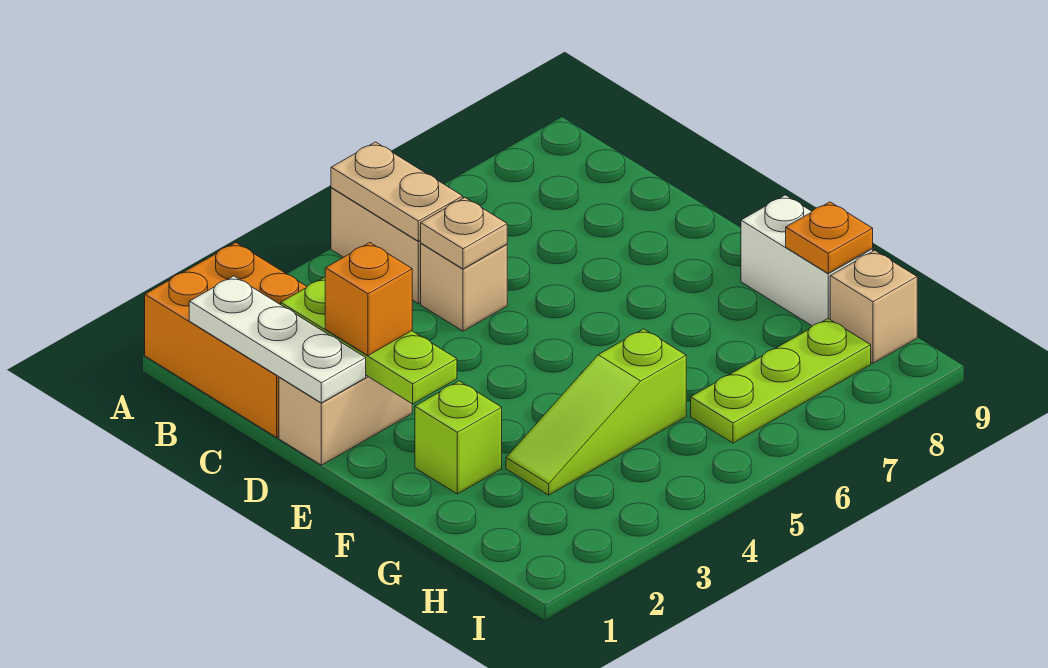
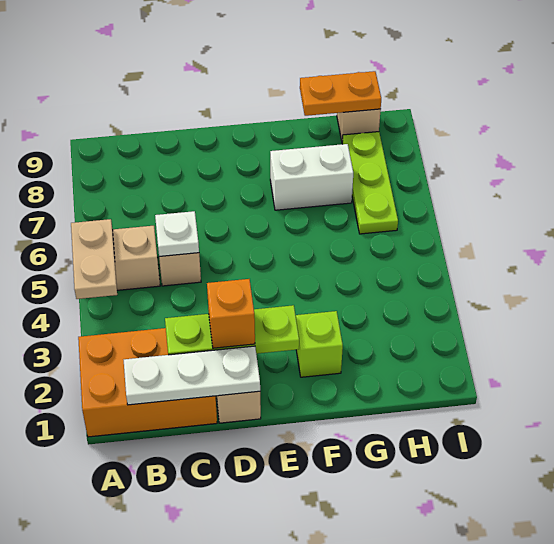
tan plate A5:B5 level 2 -> tan plate A4:A5 level 2
tan plate C5 level 2 -> white plate C5 level 2
white brick F9:G9 level 1 -> white brick F7:G7 level 1
lime slope G3:G5 level 1 top 5 -> none
orange plate G9 level 2 -> orange plate G9:H9 level 2

